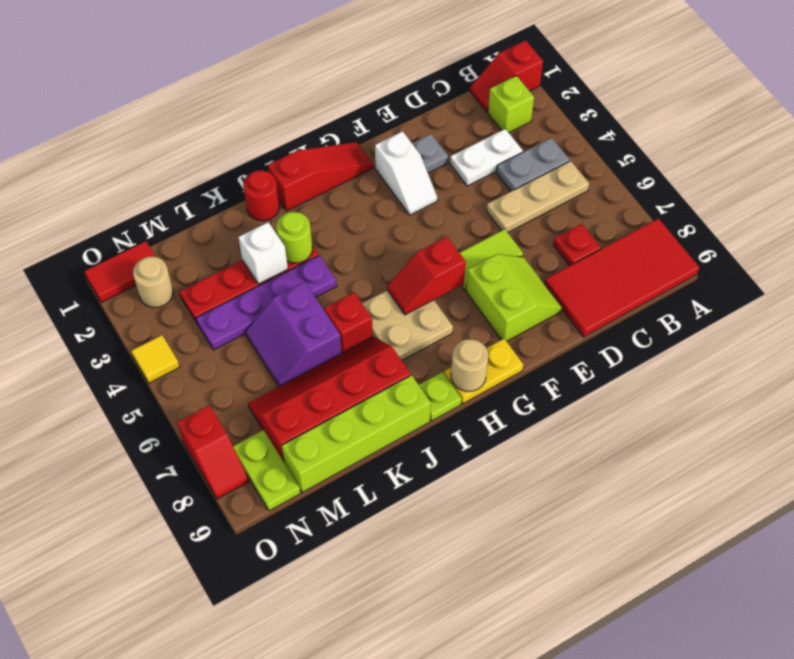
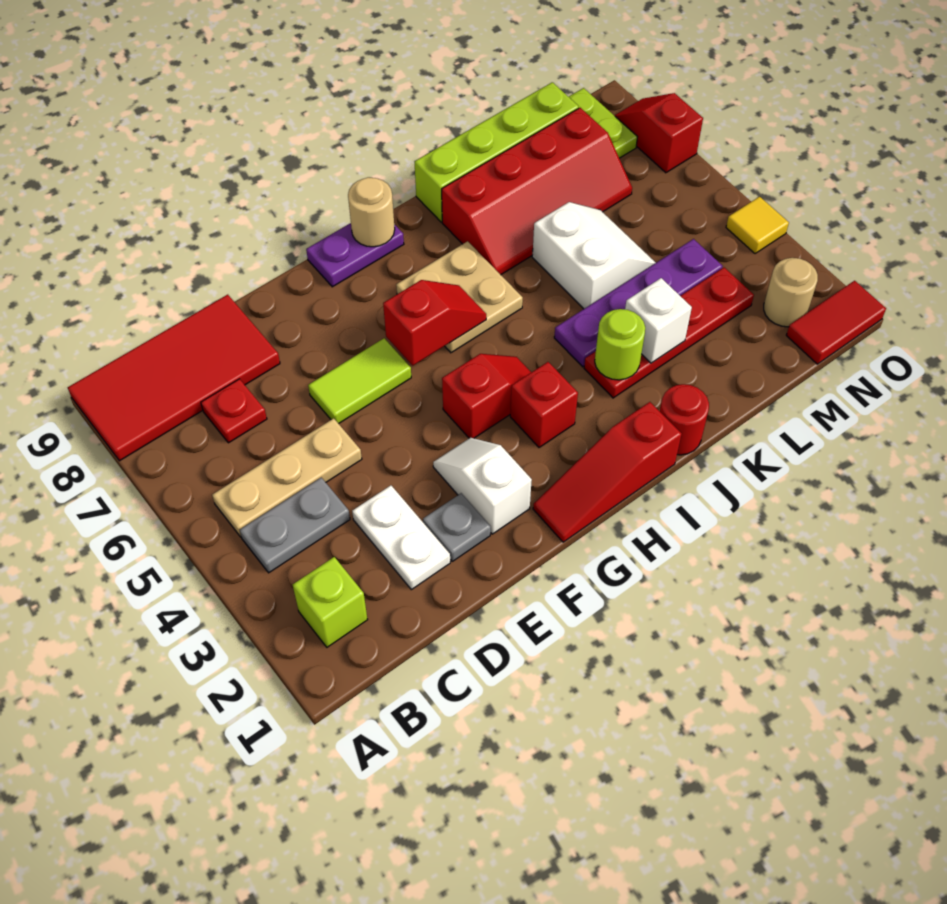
red slope A1:B1 level 1 top A -> red slope G4:H4 level 1 top G
white plate C3:D3 level 1 -> white plate D2:D3 level 1
lime slope E7:F8 level 1 top F -> none
yellow plate G9:H9 level 1 -> purple plate G9:H9 level 1
lime plate I9 level 1 -> none
red brick J6 level 1 -> red brick H3 level 1
purple slope K5:L6 level 1 top K -> white slope K5:L6 level 1 top K

